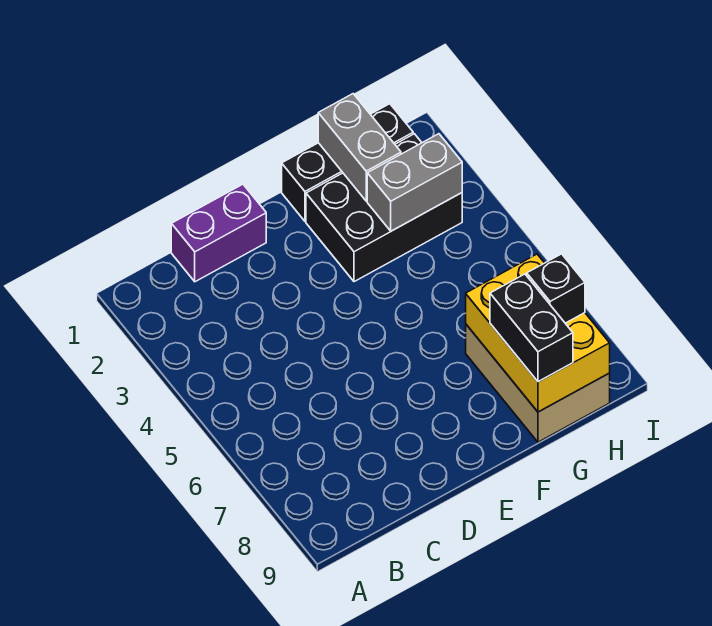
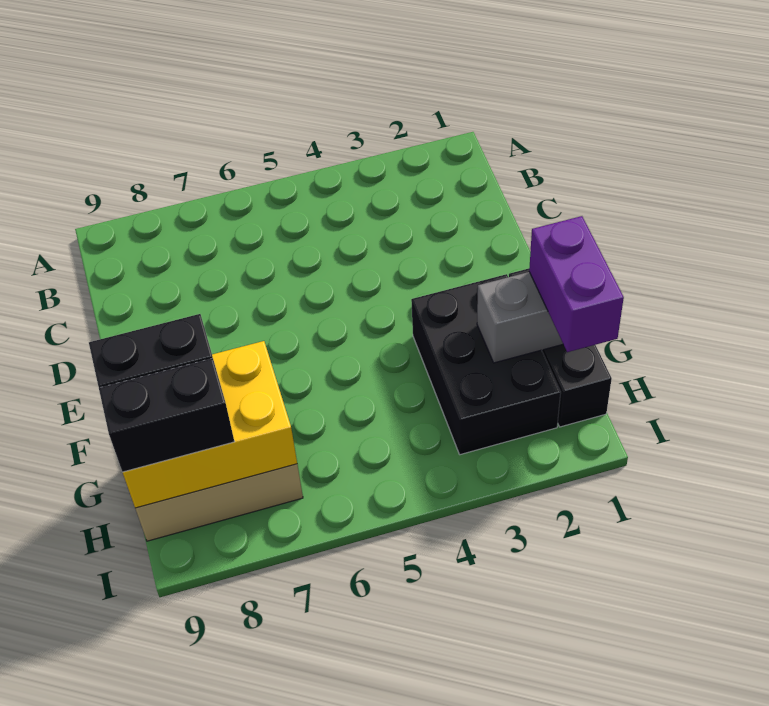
purple brick C1:D1 level 1 -> purple brick G1:H1 level 3
grey brick G3:H3 level 2 -> none
black brick H8 level 3 -> black brick H8:H9 level 3

